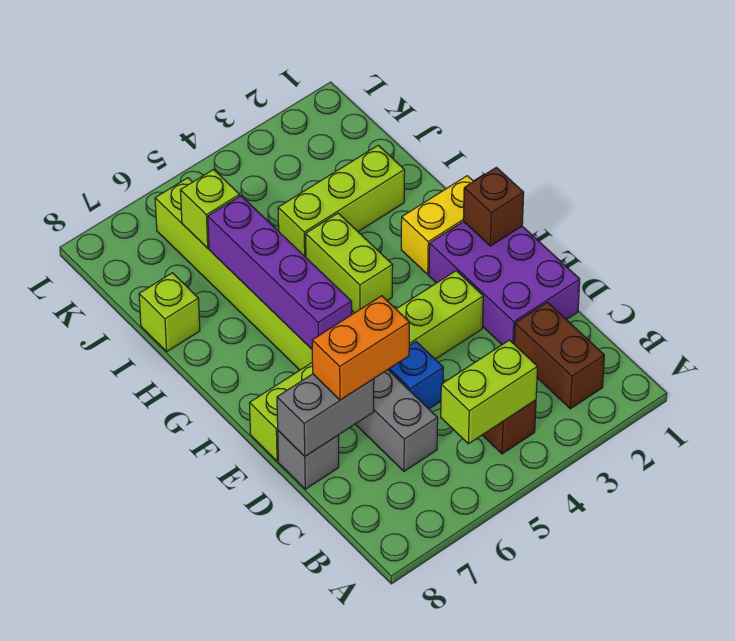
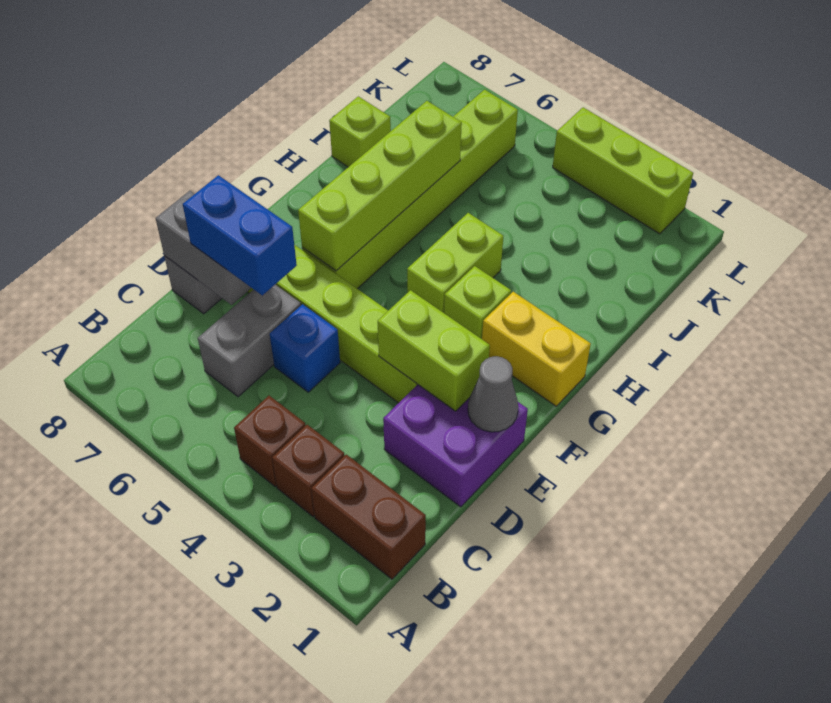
brown brick B2:C2 level 1 -> brown brick B1:B2 level 1
lime brick B4:B5 level 2 -> lime brick E2:E3 level 2
purple brick D1:F2 level 1 -> purple brick D1:E2 level 1
orange brick D6:D7 level 3 -> blue brick D6:D7 level 3
none -> grey cone E1 level 2
brown brick F1 level 2 -> brown brick B3 level 1
purple brick F6:I6 level 2 -> lime brick F6:I6 level 2
lime brick I2:I4 level 1 -> lime brick L2:L4 level 1
lime brick J6 level 2 -> lime brick G3 level 1

